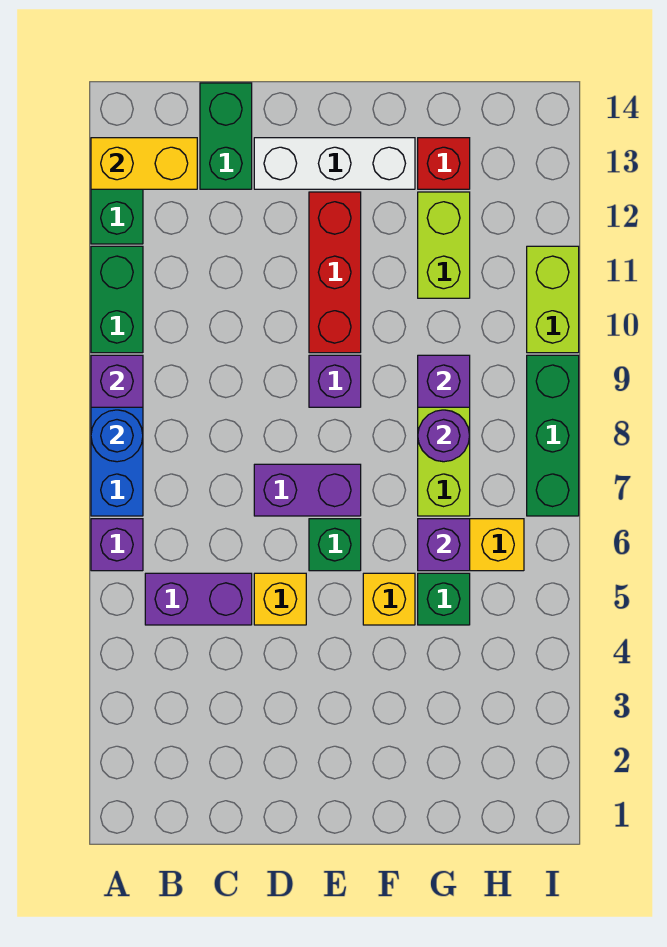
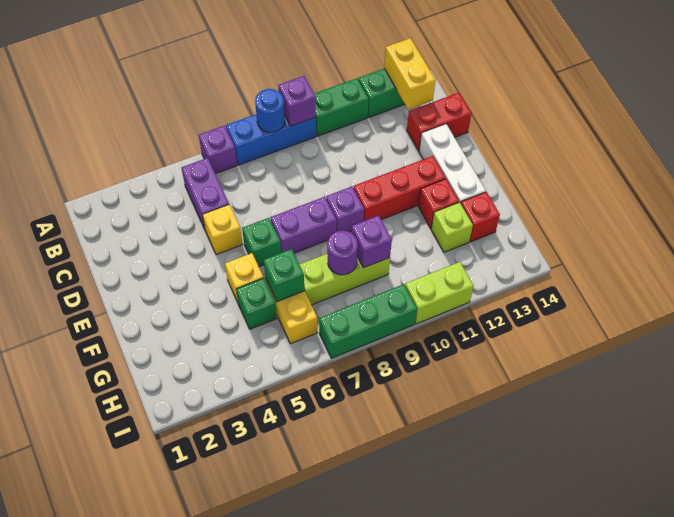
green brick C13:C14 level 1 -> red brick C13:C14 level 1
purple brick D7:E7 level 1 -> purple brick E7:E8 level 1
none -> red brick F12 level 1
purple brick G6 level 2 -> green brick G6 level 2
lime brick G11:G12 level 1 -> lime brick G12 level 1

